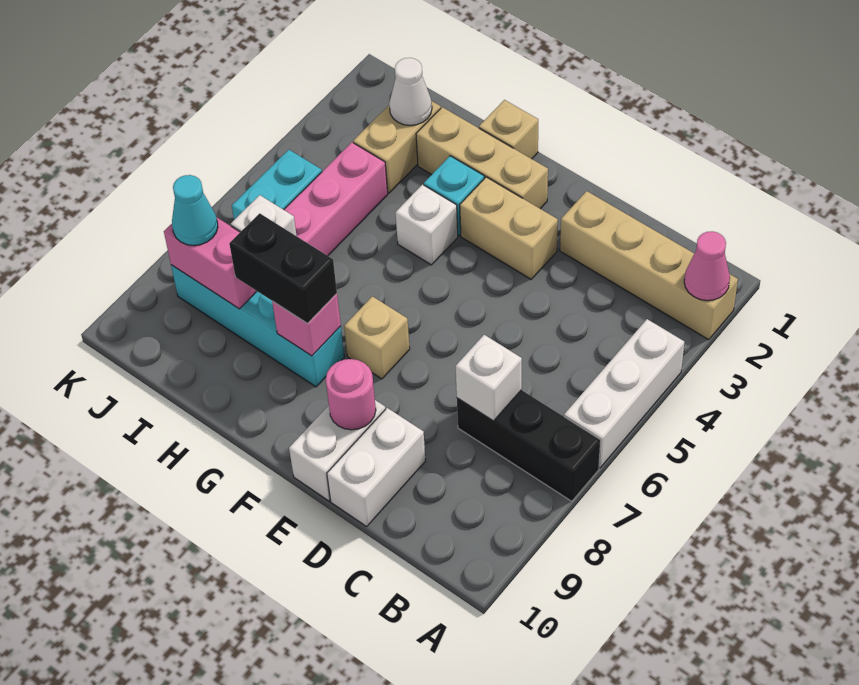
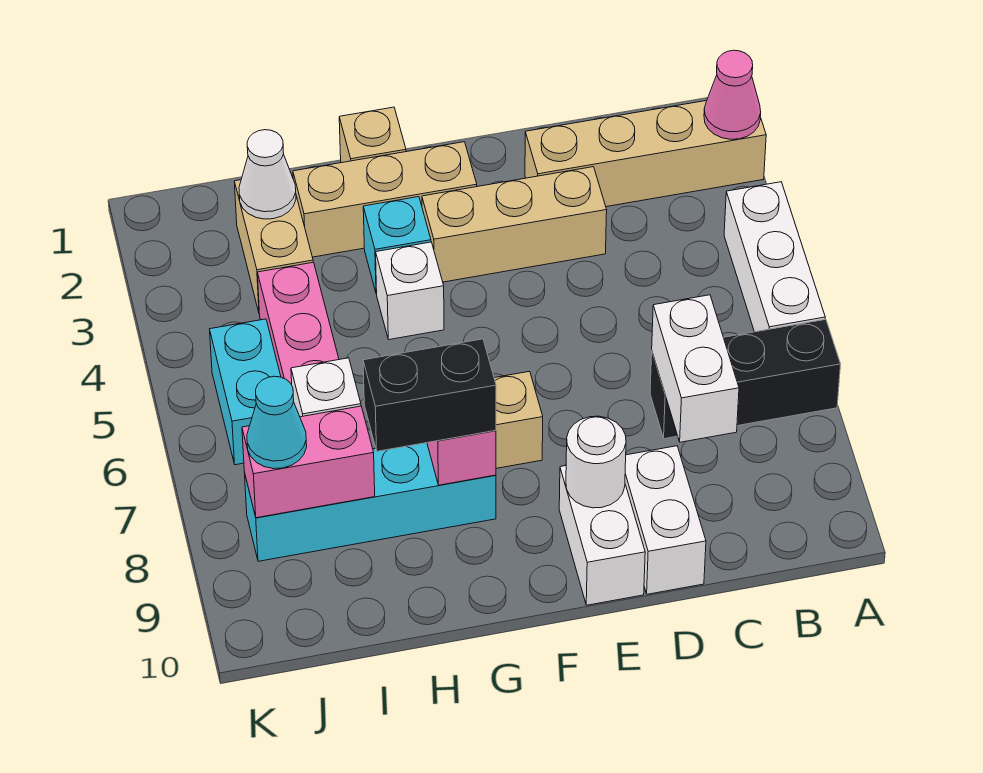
white brick C7 level 2 -> white brick C7:C8 level 2
tan brick E3:F3 level 1 -> tan brick D3:F3 level 1
pink round brick E9 level 2 -> white round brick E9 level 2

